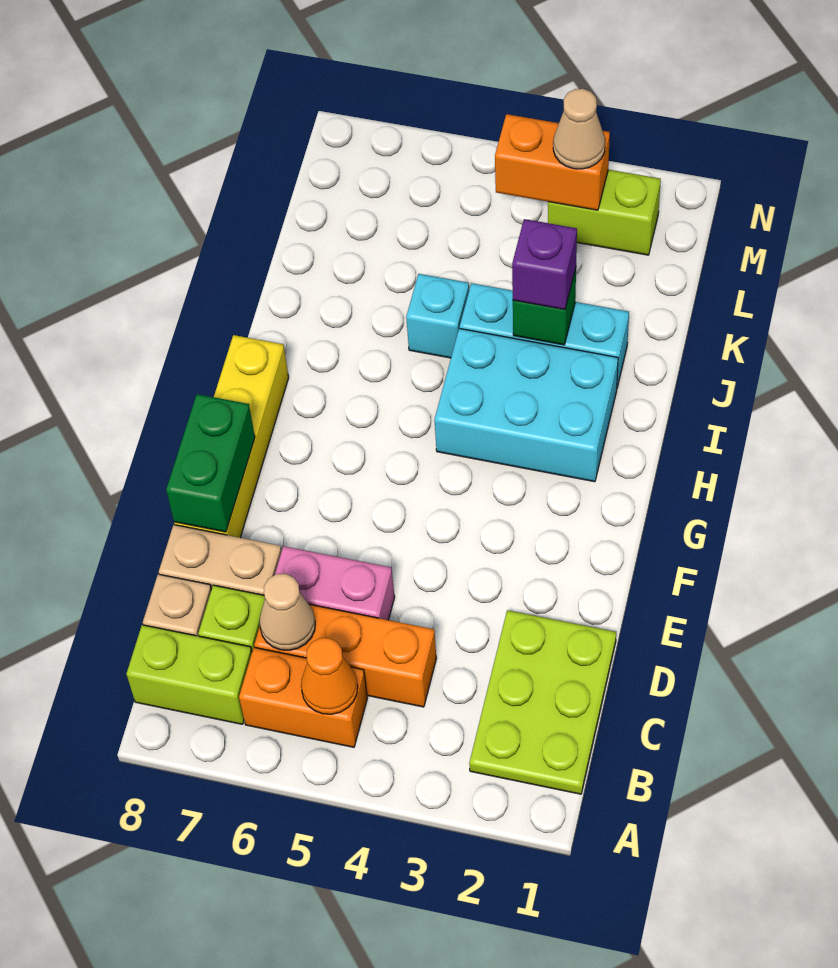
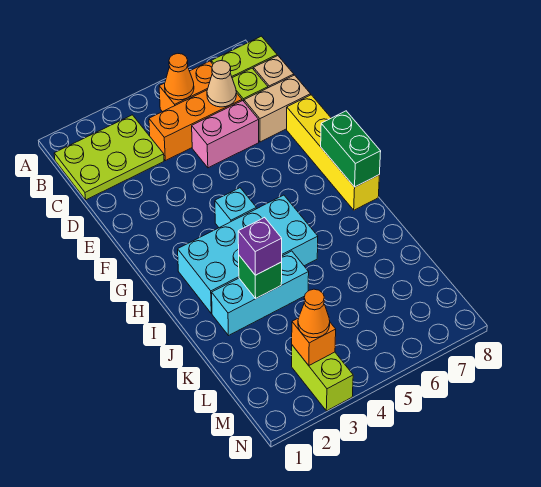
lime plate B1:D2 level 1 -> lime plate B1:C3 level 1
green brick E8:F8 level 2 -> green brick G8:H8 level 2
cyan brick H2:I4 level 1 -> cyan brick H2:I5 level 1
cyan brick J5 level 1 -> cyan brick G4 level 1
lime brick M2:M3 level 1 -> lime brick M3:N3 level 1
orange brick M3:M4 level 2 -> orange brick M3 level 2
tan cone M3 level 3 -> orange cone M3 level 3

